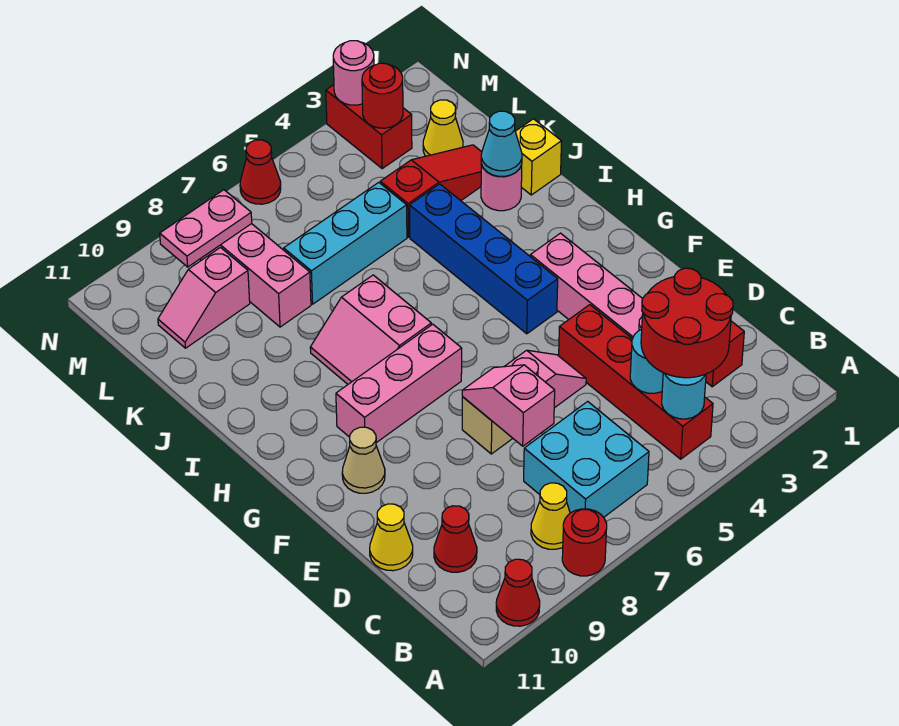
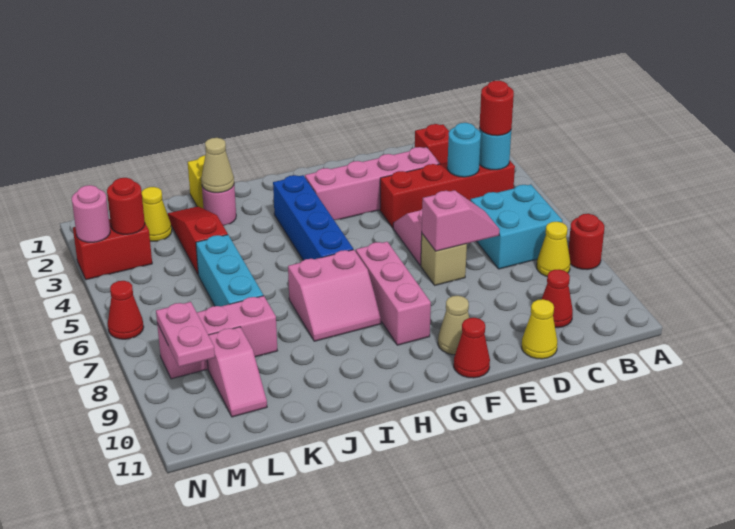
red cone A10 level 1 -> red cone F11 level 1
red round brick B3:C4 level 3 -> red round brick B4 level 3
pink slope D7:E7 level 2 top D -> pink slope D7:E7 level 2 top E
blue brick G4:J4 level 1 -> blue brick H3:H6 level 1
cyan cone J2 level 2 -> tan cone J2 level 2

